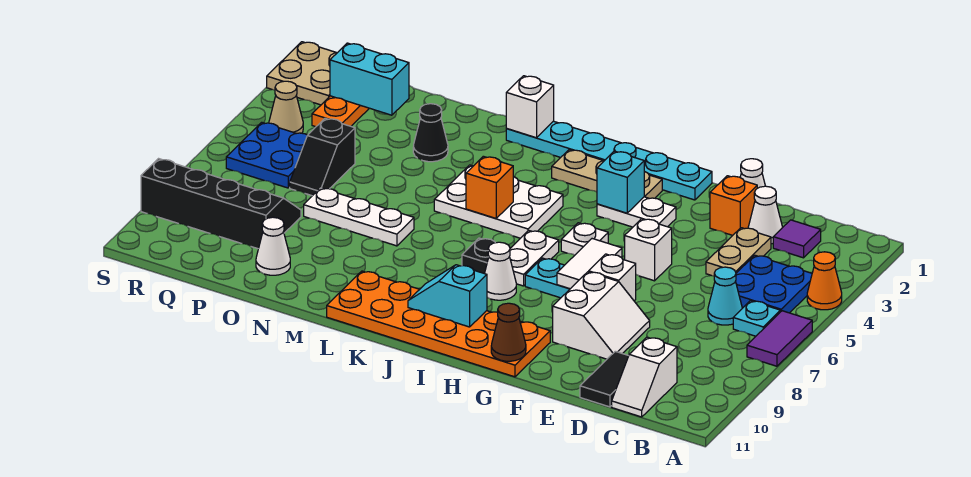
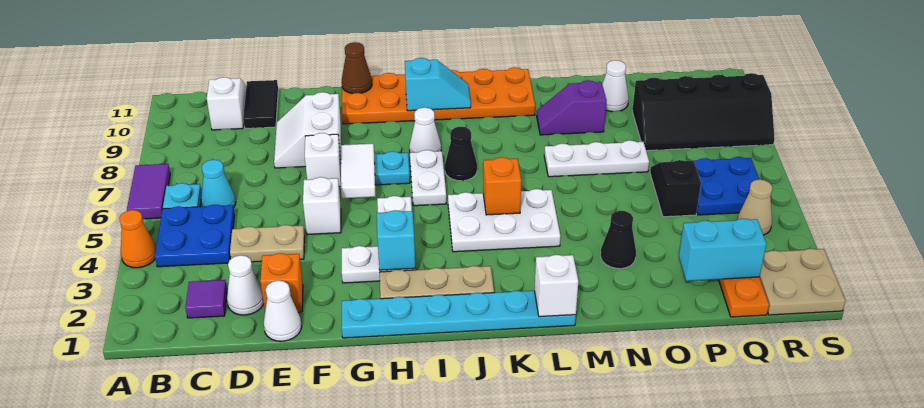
tan plate D3:D4 level 1 -> tan plate D4:E4 level 1
black plate J7 level 1 -> black cone J7 level 1
none -> purple slope M9:N9 level 1 top N

